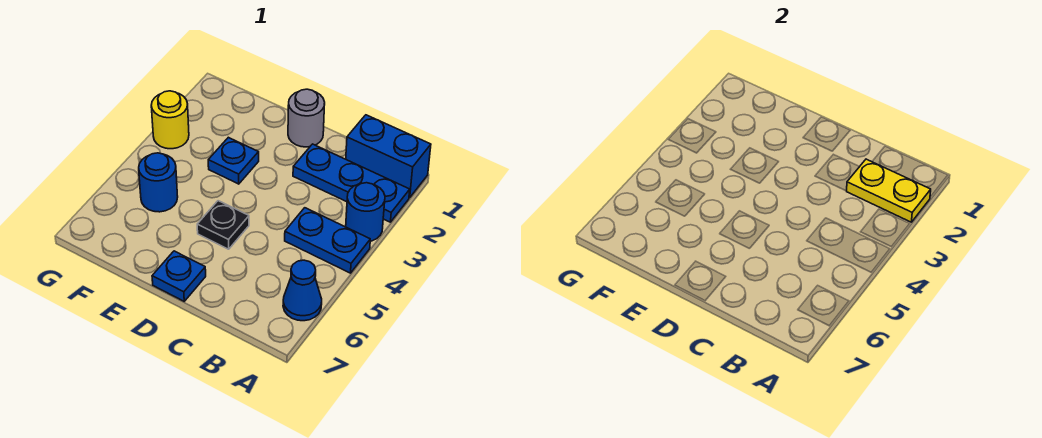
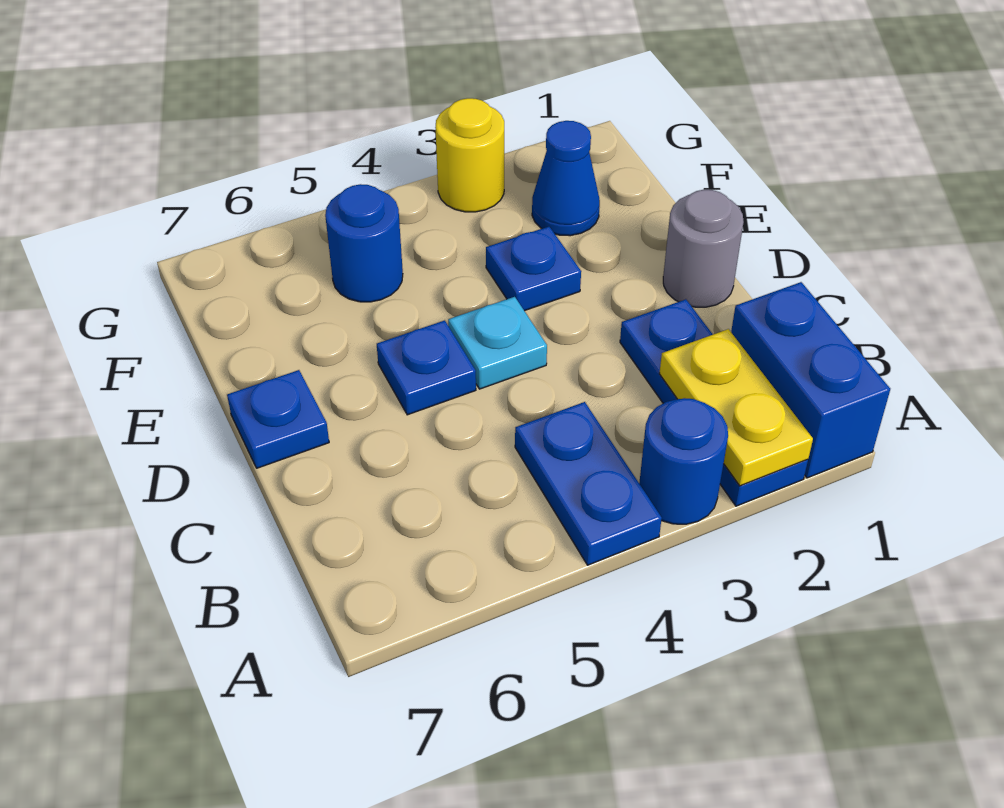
blue cone A6 level 1 -> blue cone F2 level 1
none -> cyan plate D4 level 1
black plate D5 level 1 -> blue plate D5 level 1

